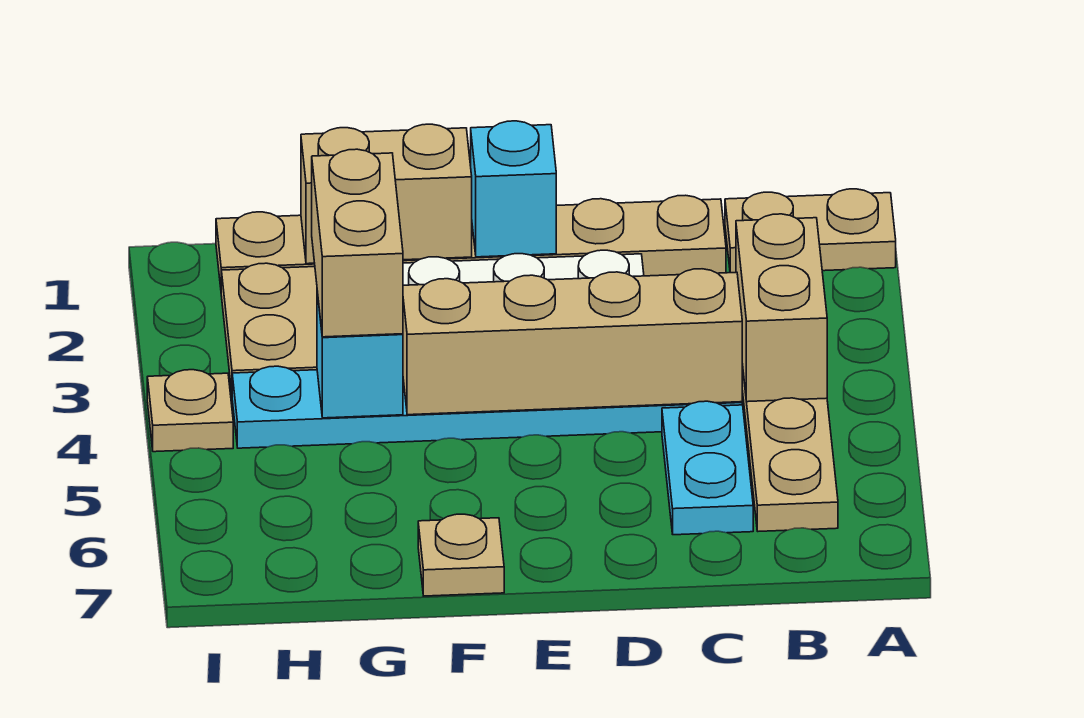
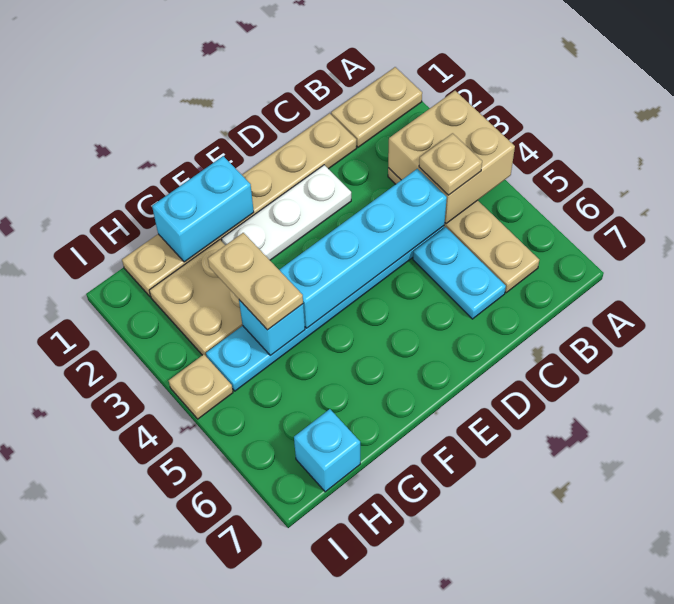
tan brick B3:B4 level 2 -> tan brick A3:B4 level 2
tan brick C4:F4 level 2 -> cyan brick C4:F4 level 2
cyan brick E1 level 2 -> cyan brick H7 level 1
tan brick F1:G1 level 2 -> cyan brick F1:G1 level 2
tan plate F7 level 1 -> tan plate B4 level 3
tan brick G3:G4 level 3 -> tan plate G3:G4 level 3

